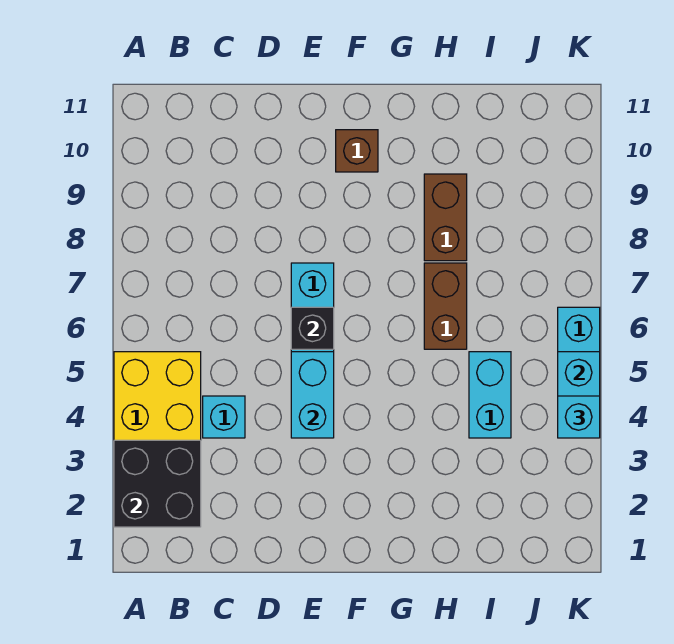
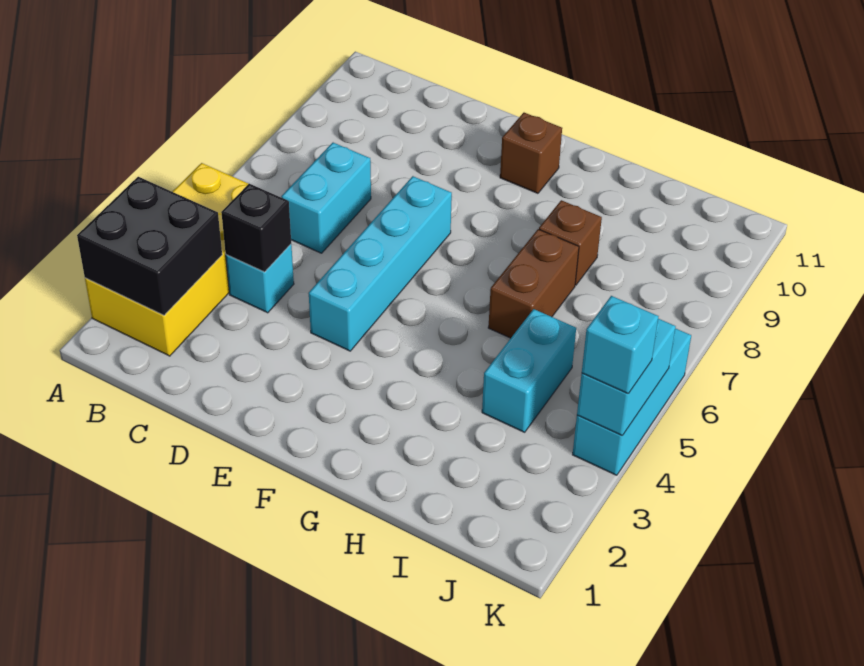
cyan brick E4:E5 level 2 -> cyan brick C6:C7 level 1
black brick E6 level 2 -> black brick C4 level 2
brown brick H8:H9 level 1 -> brown brick H8 level 1

